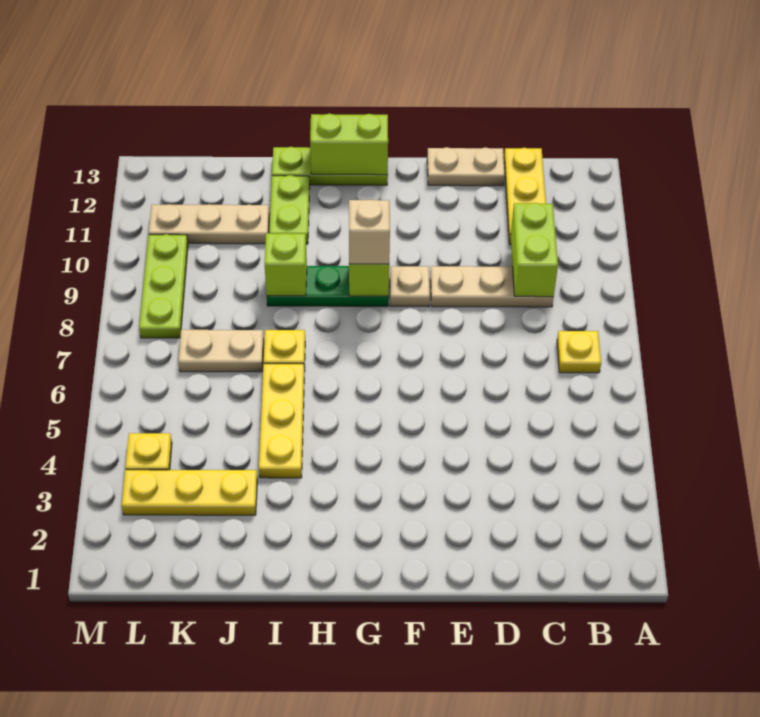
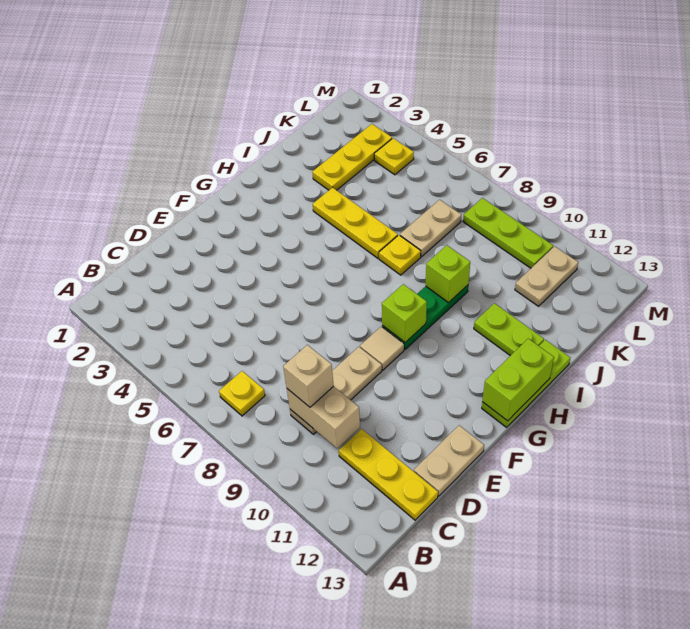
lime brick C9:C10 level 2 -> tan brick C9:C10 level 2
tan plate F9 level 1 -> tan tile F9 level 1
tan brick G9 level 3 -> tan brick C9 level 3
tan plate J11:L11 level 1 -> tan plate K11:L11 level 1

